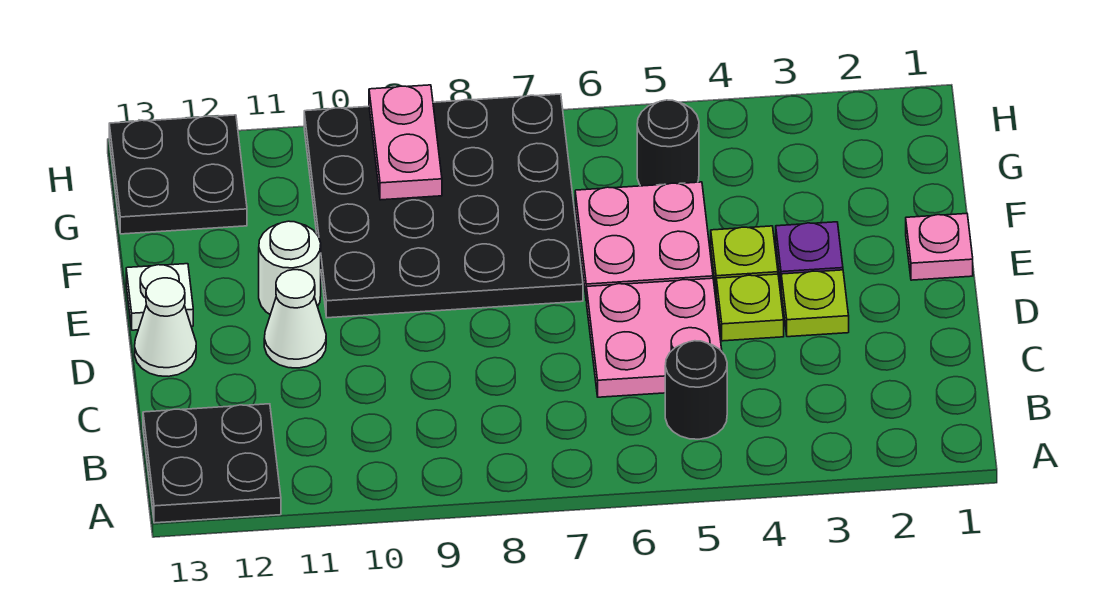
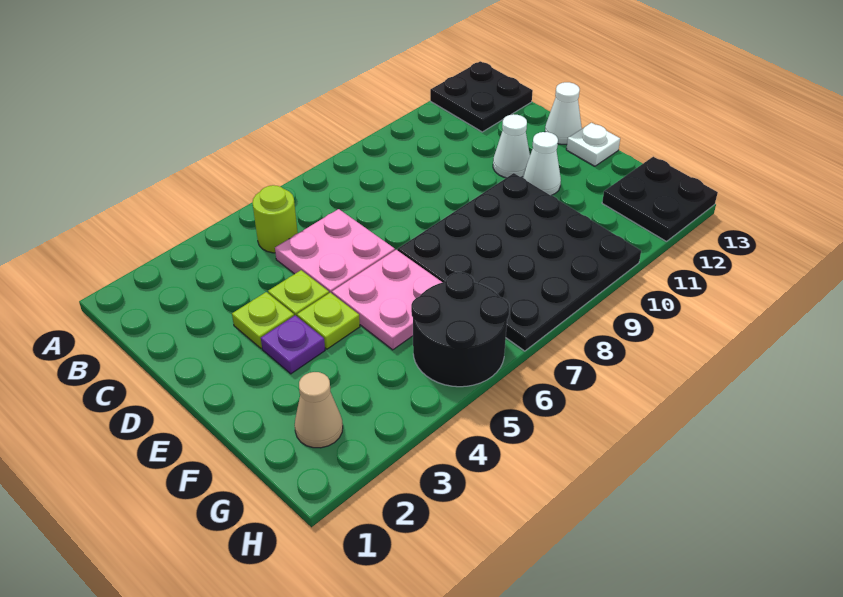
black round brick B5 level 1 -> lime round brick B5 level 1
pink plate E1 level 1 -> none
white round brick E11 level 1 -> white cone E11 level 1
none -> tan cone G2 level 1
black round brick G5 level 1 -> black round brick G5:H6 level 1
pink plate G9:H9 level 2 -> none

